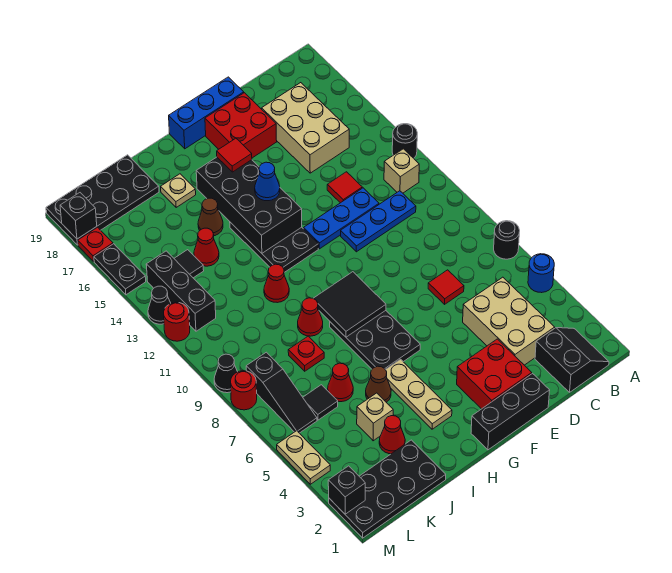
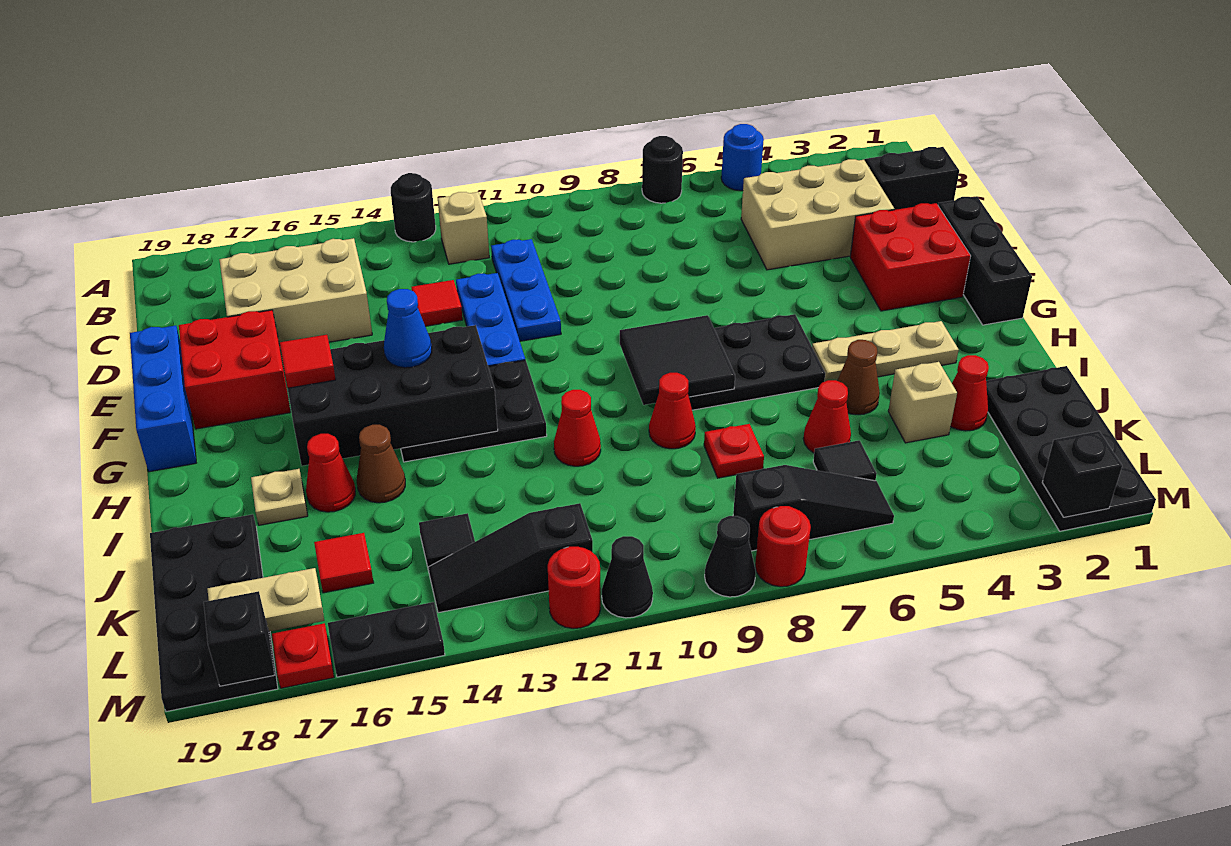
red tile D7 level 1 -> red tile K16 level 1
red cone J14 level 1 -> red cone I16 level 1
black brick L12:L14 level 1 -> black slope L12:L14 level 1 top 12
tan plate M4:M5 level 1 -> tan plate L17:L18 level 2
black cone M13 level 1 -> black cone M11 level 1

